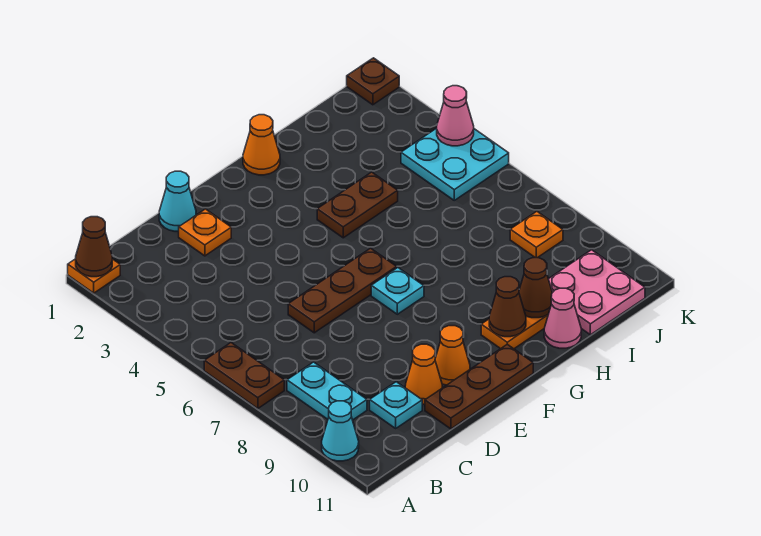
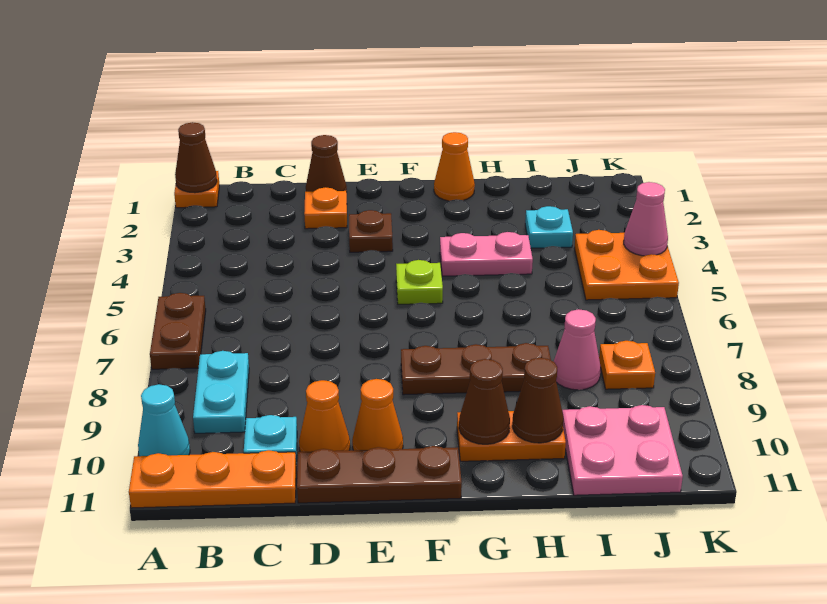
none -> orange plate A11:C11 level 1
cyan cone D1 level 1 -> brown cone D1 level 1
brown plate D6:F6 level 1 -> brown plate F8:H8 level 1
none -> lime plate F5 level 1
cyan plate F7 level 1 -> cyan plate I3 level 1
brown plate G4:H4 level 1 -> pink plate G4:H4 level 1
pink cone H11 level 1 -> pink cone I8 level 1
cyan plate J4:K5 level 1 -> orange plate J4:K5 level 1
brown plate K1 level 1 -> brown plate E3 level 1

